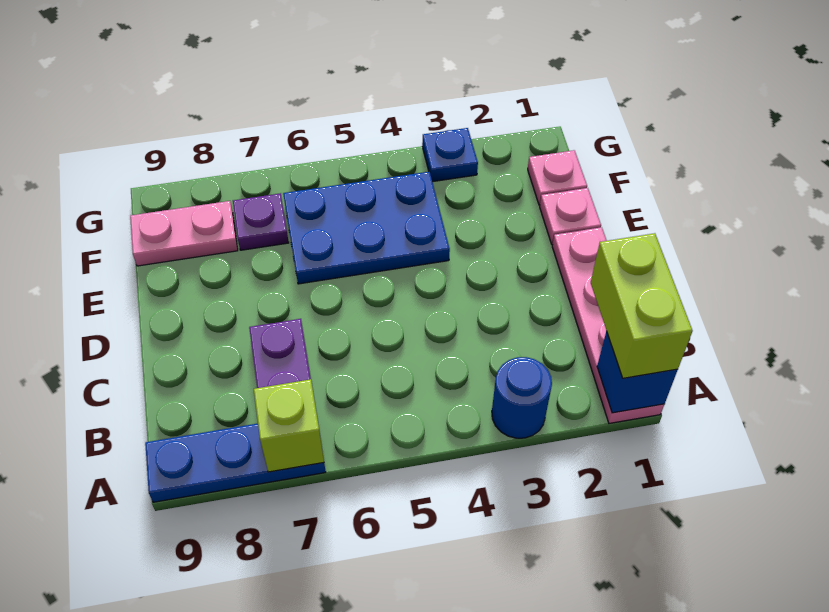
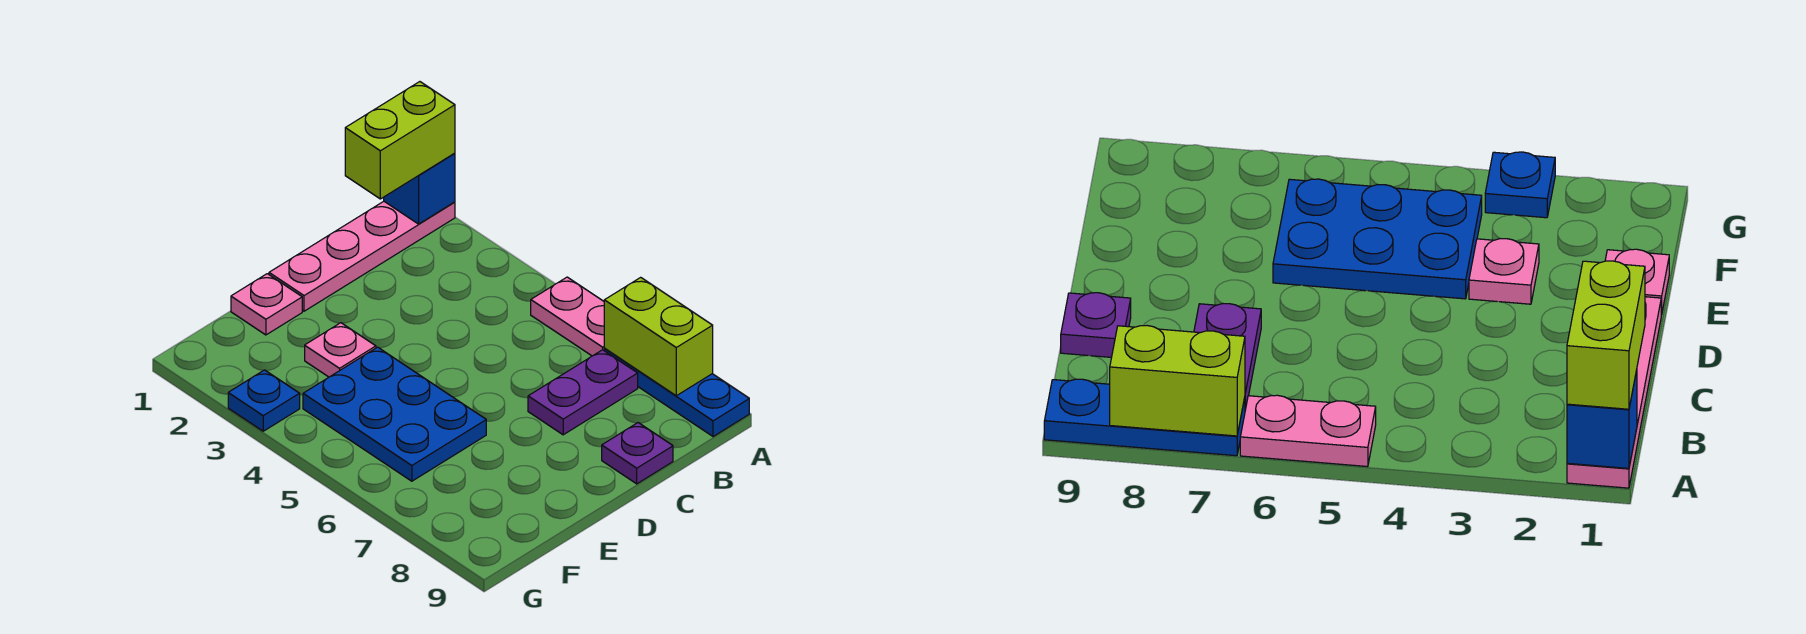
blue round brick A3 level 1 -> none
lime brick A7 level 2 -> lime brick A7:A8 level 2
pink plate F1 level 1 -> pink plate E3 level 1
purple plate F7 level 1 -> purple plate C9 level 1
pink plate F8:F9 level 1 -> pink plate A5:A6 level 1

